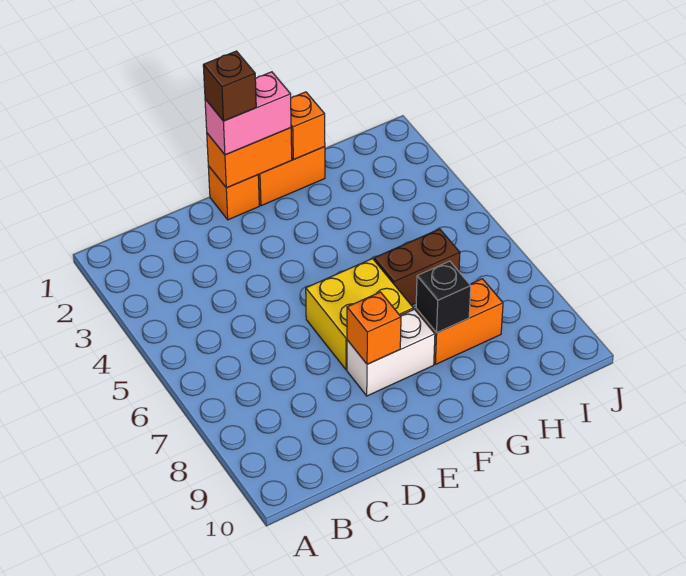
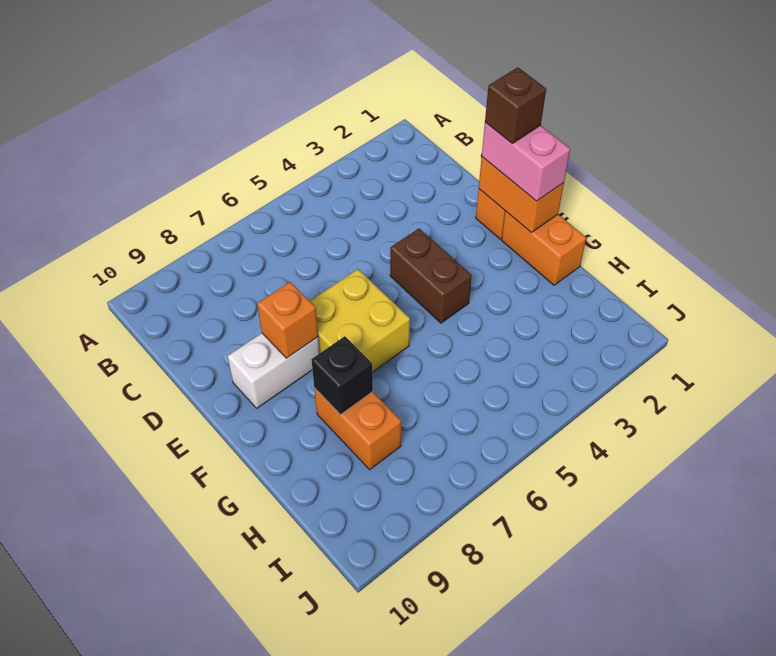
white brick E8:F8 level 1 -> white brick E8:E9 level 1
orange brick G1 level 2 -> none
brown brick G6:H6 level 1 -> brown brick E4:F4 level 1

